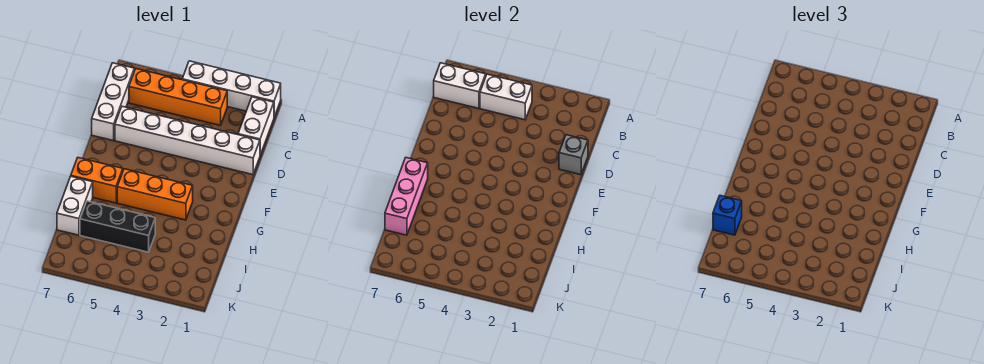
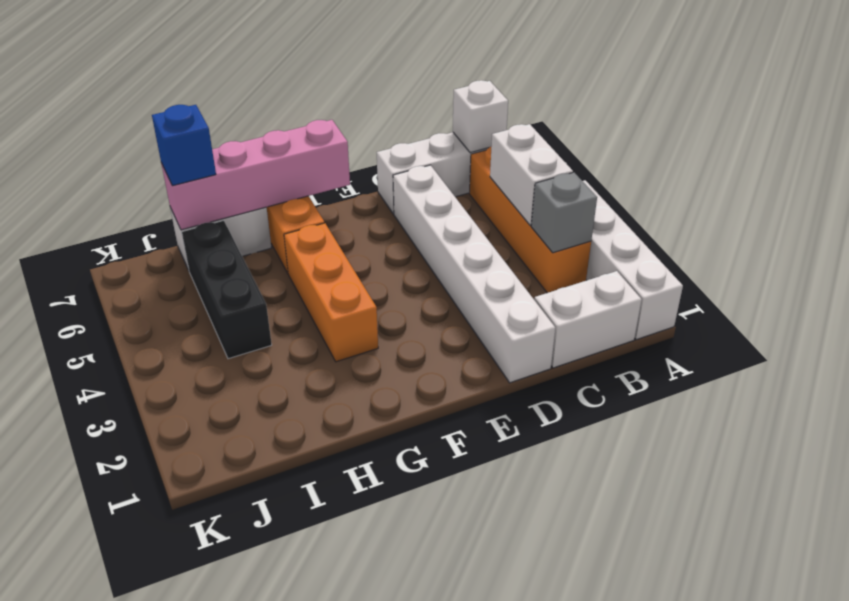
white brick B6:B7 level 2 -> white brick B7 level 2
grey brick D1 level 2 -> grey brick B3 level 2
pink brick G7:I7 level 2 -> pink brick F7:I7 level 2

